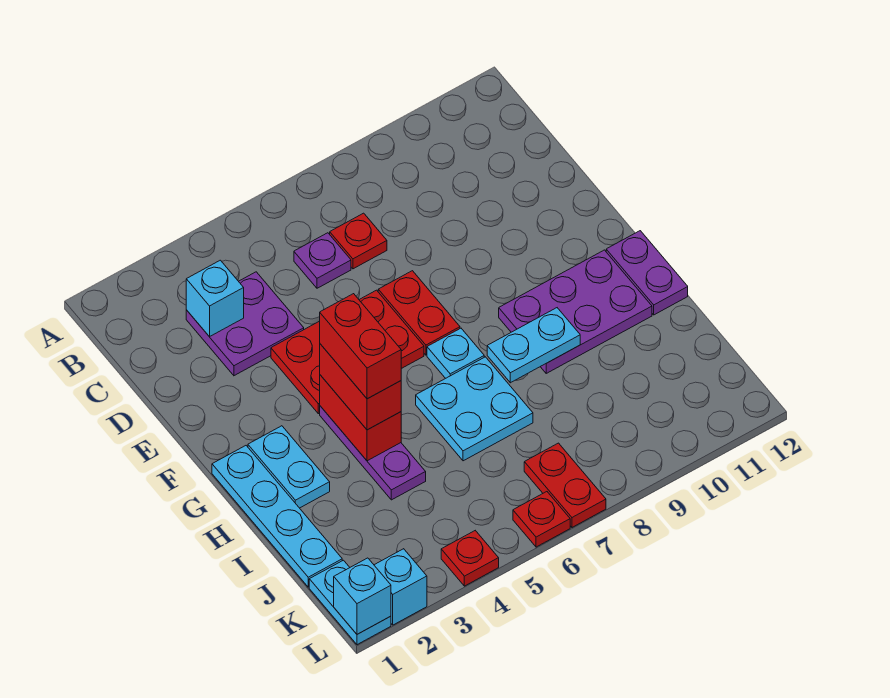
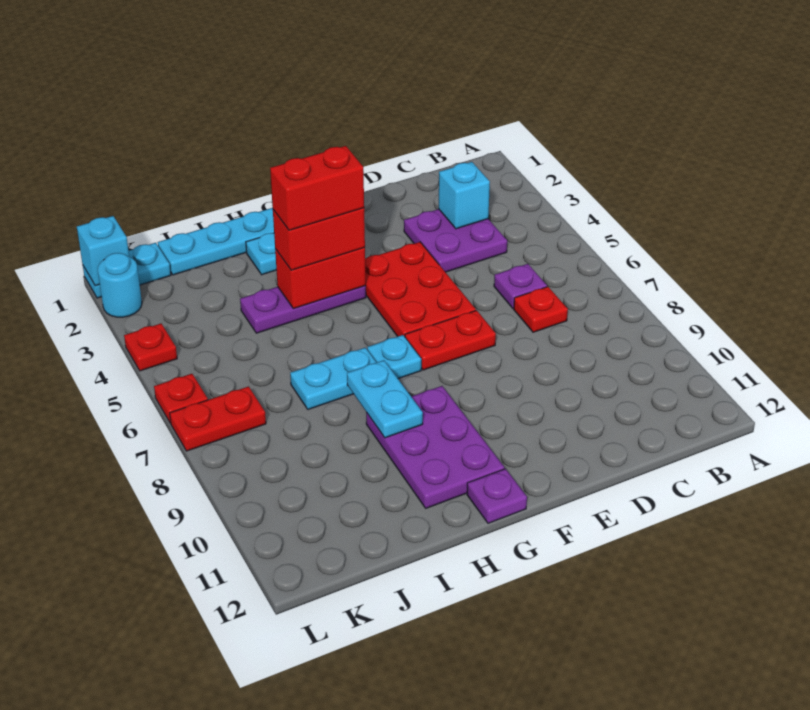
purple plate G12:H12 level 1 -> purple plate G12 level 1
cyan plate H6:I7 level 1 -> cyan plate H7:I7 level 1
cyan brick L2 level 1 -> cyan round brick L2 level 1

